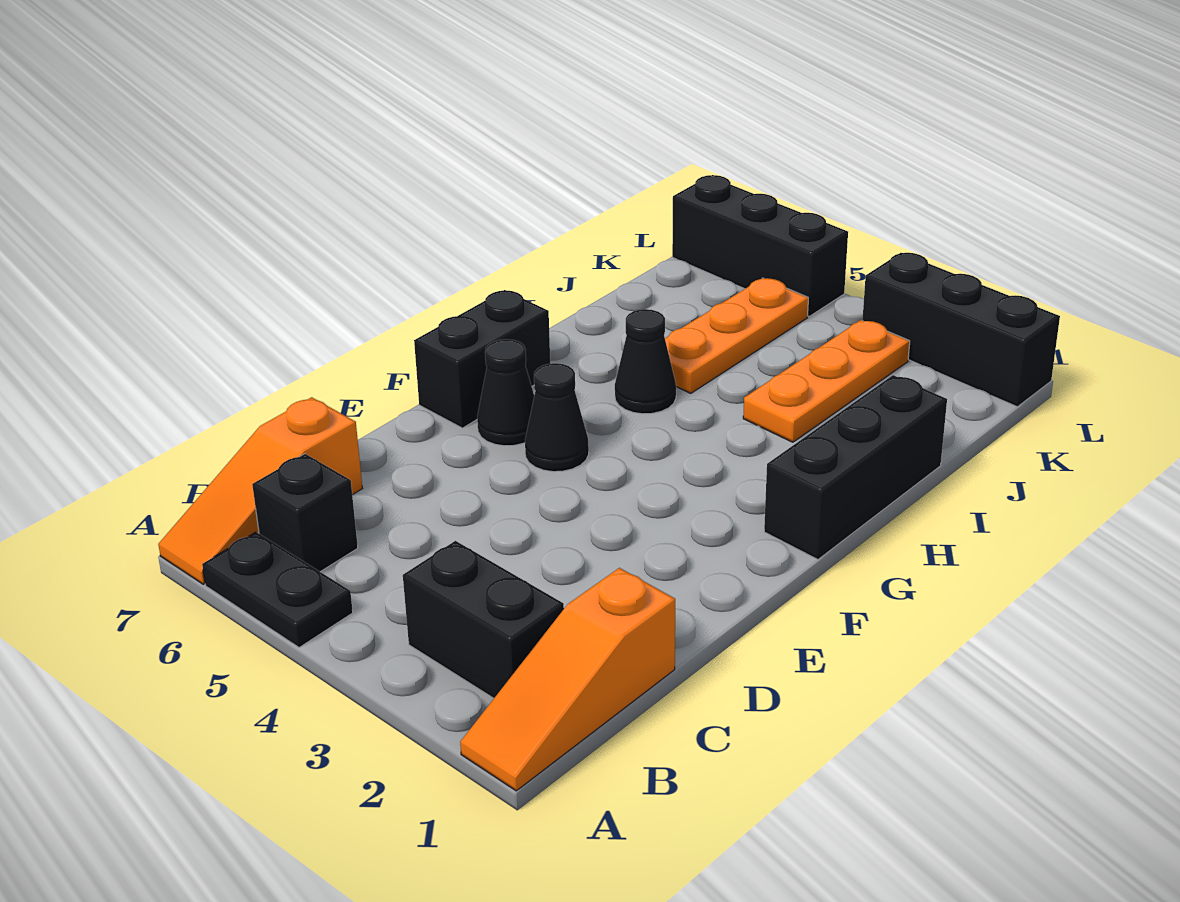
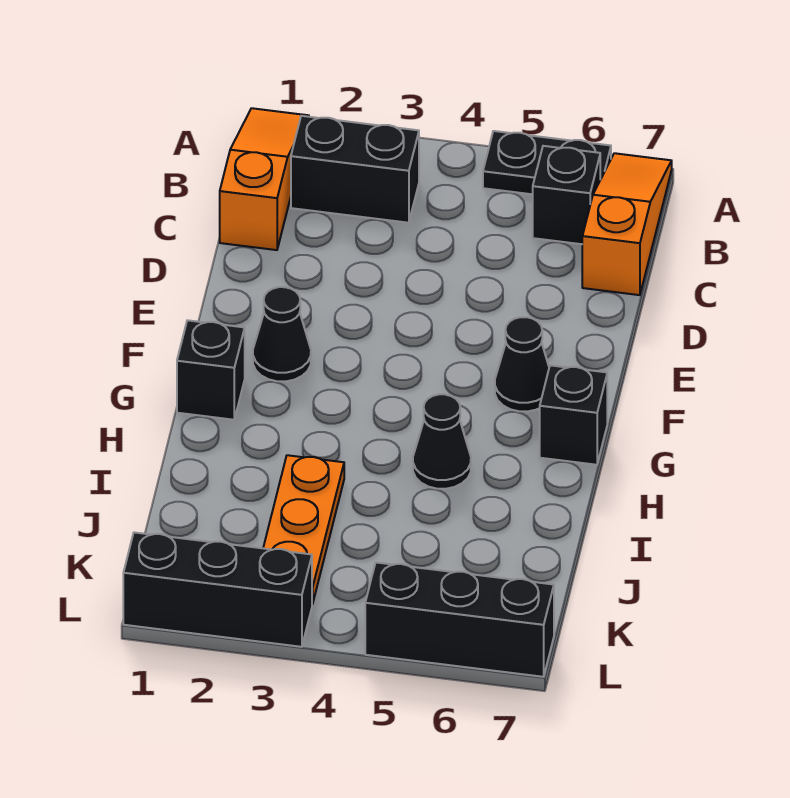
black cone F5 level 1 -> black cone F2 level 1
black brick F7:G7 level 1 -> black brick G7 level 1
black brick G1:I1 level 1 -> black brick G1 level 1
orange plate I5:K5 level 1 -> none

